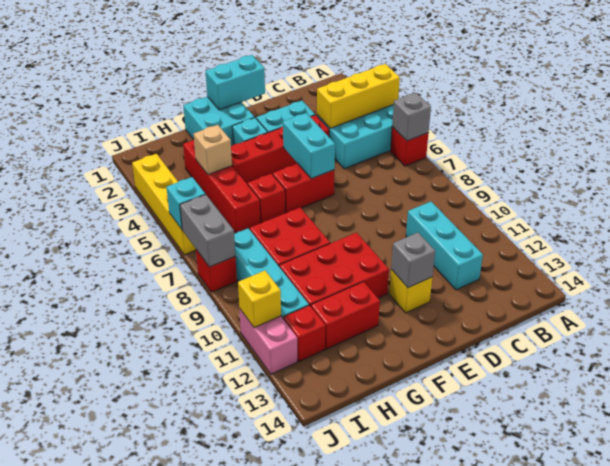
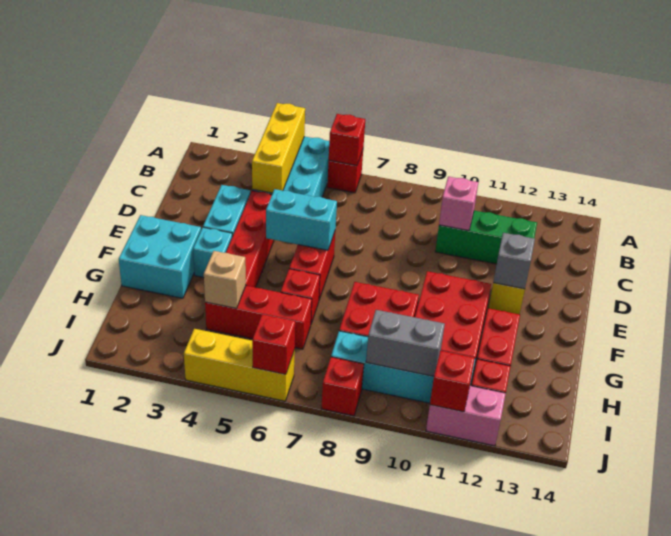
grey brick A6 level 2 -> red brick A6 level 2
cyan brick C10:C12 level 1 -> green brick C10:C12 level 1
none -> pink brick C10 level 2
cyan brick E1:F1 level 2 -> none
red brick H3:H6 level 1 -> red brick H4:H6 level 1
yellow brick J3:J6 level 1 -> yellow brick J4:J6 level 1
cyan brick J6 level 2 -> red brick J6 level 2
grey brick J7:J8 level 2 -> grey brick I9:I10 level 2
yellow brick J11 level 2 -> red brick J11 level 2

